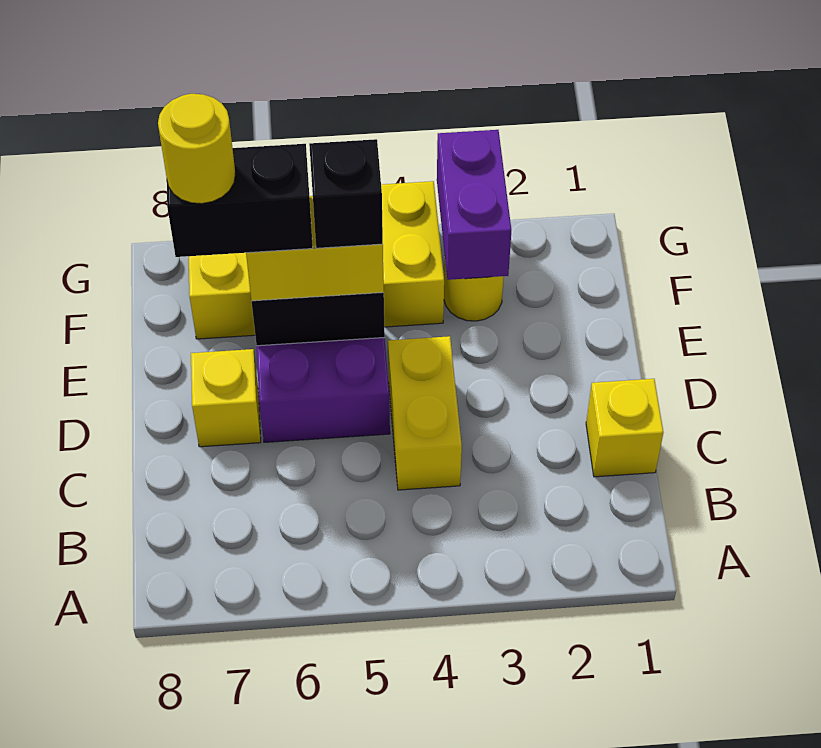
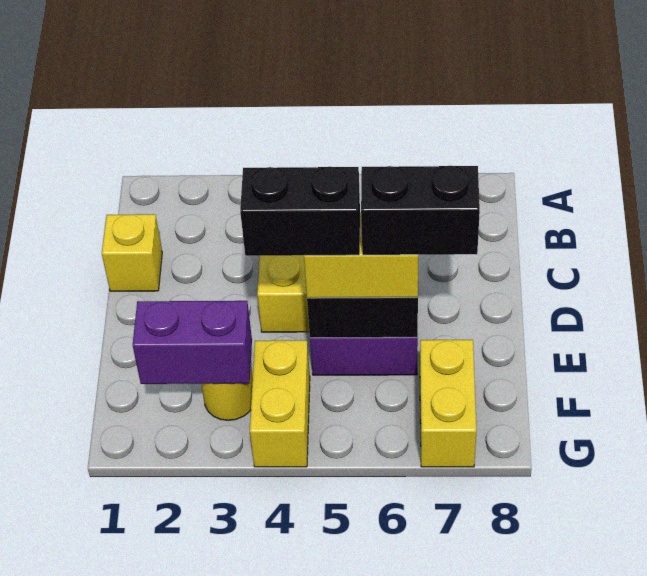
yellow brick D7 level 1 -> none
black brick E5 level 4 -> black brick E4:E5 level 4
yellow round brick E7 level 5 -> none
purple brick F3:G3 level 2 -> purple brick F2:F3 level 2

